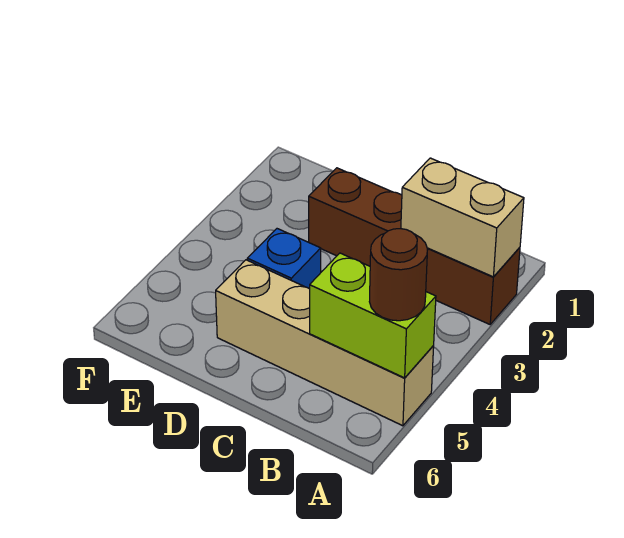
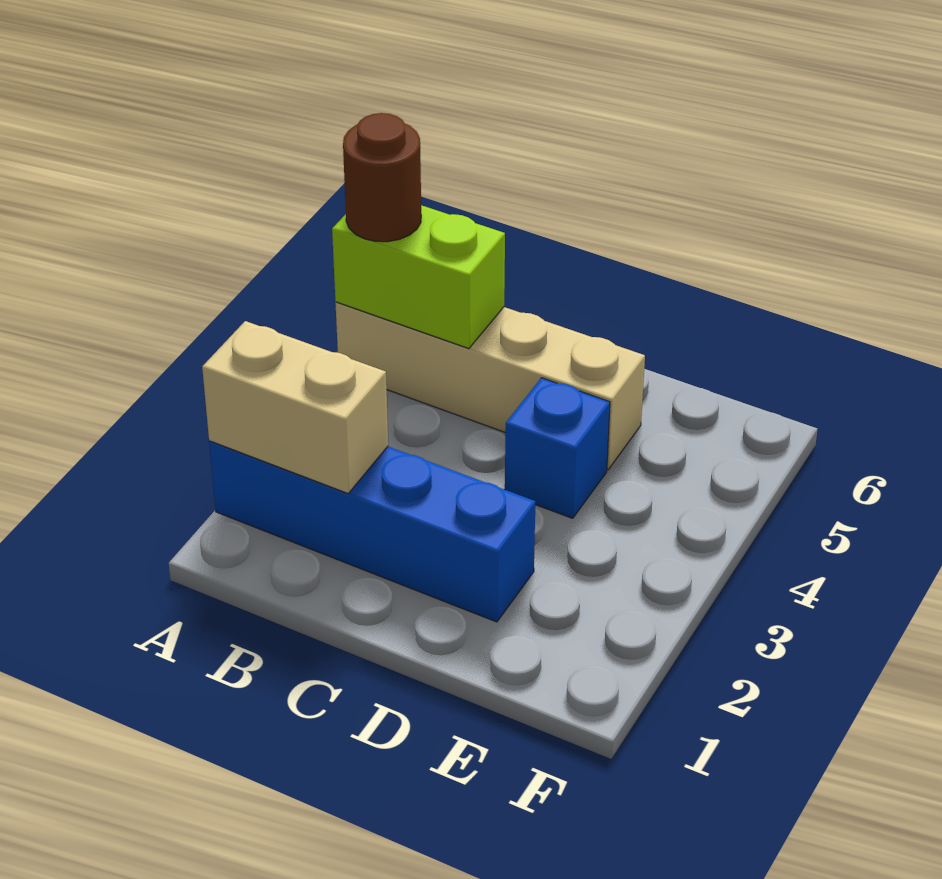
brown brick A2:D2 level 1 -> blue brick A2:D2 level 1

